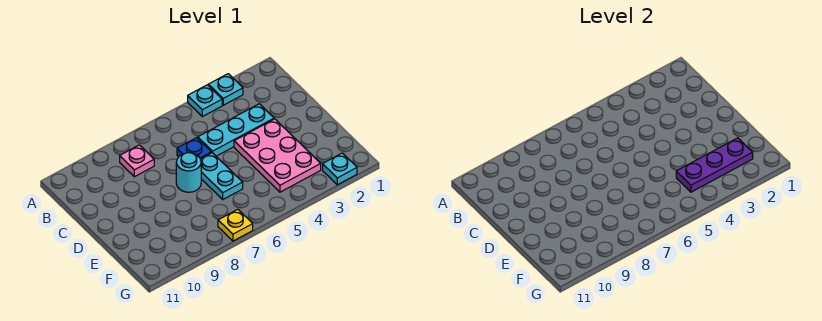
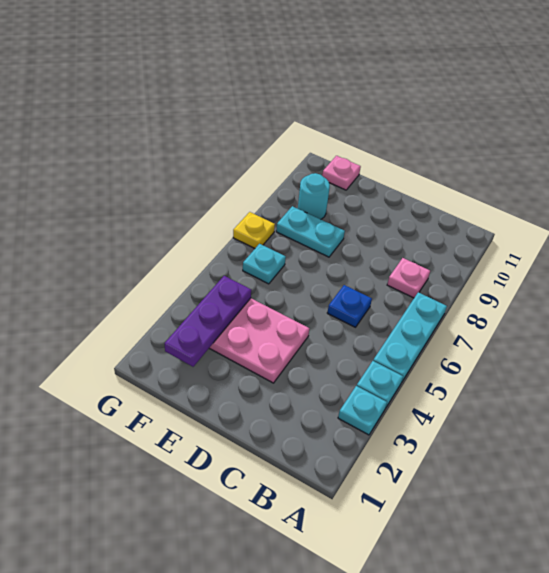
cyan plate C3:C5 level 1 -> cyan plate A5:A7 level 1
cyan plate D6:E6 level 1 -> cyan plate E8:F8 level 1
cyan round brick D7 level 1 -> cyan round brick F9 level 1
none -> pink plate F11 level 1
cyan plate G2 level 1 -> cyan plate F6 level 1

